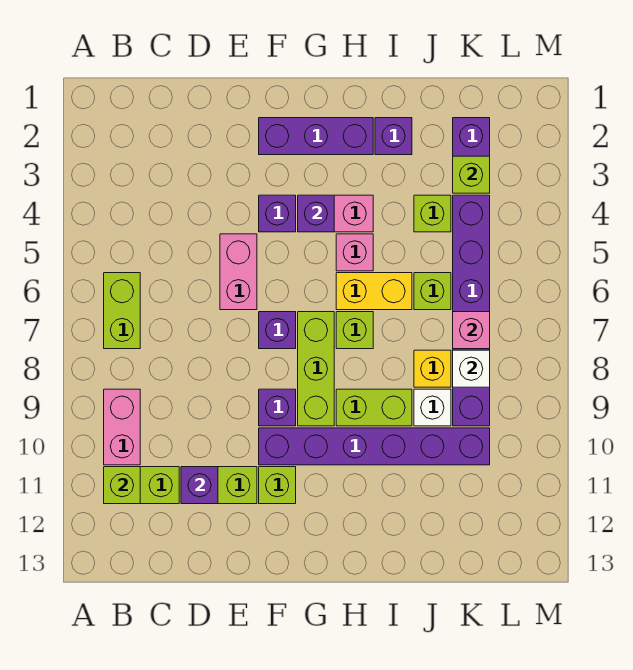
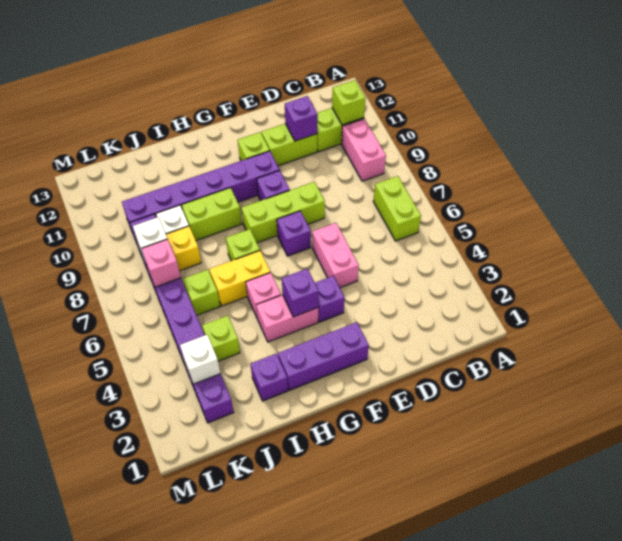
lime brick G7:G9 level 1 -> lime brick E8:G8 level 1
lime brick K3 level 2 -> white brick K3 level 2

